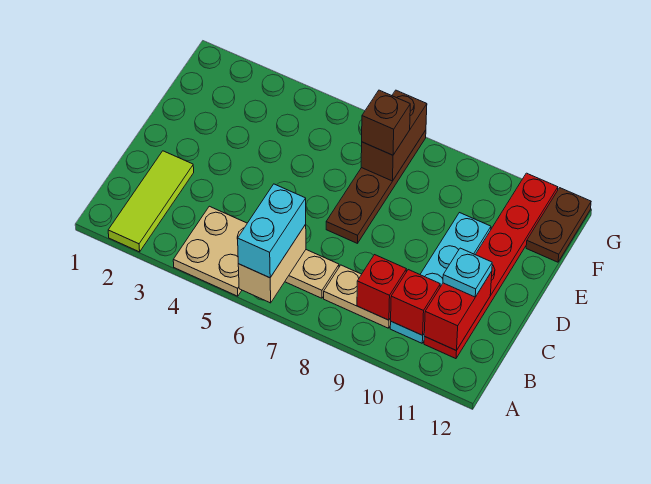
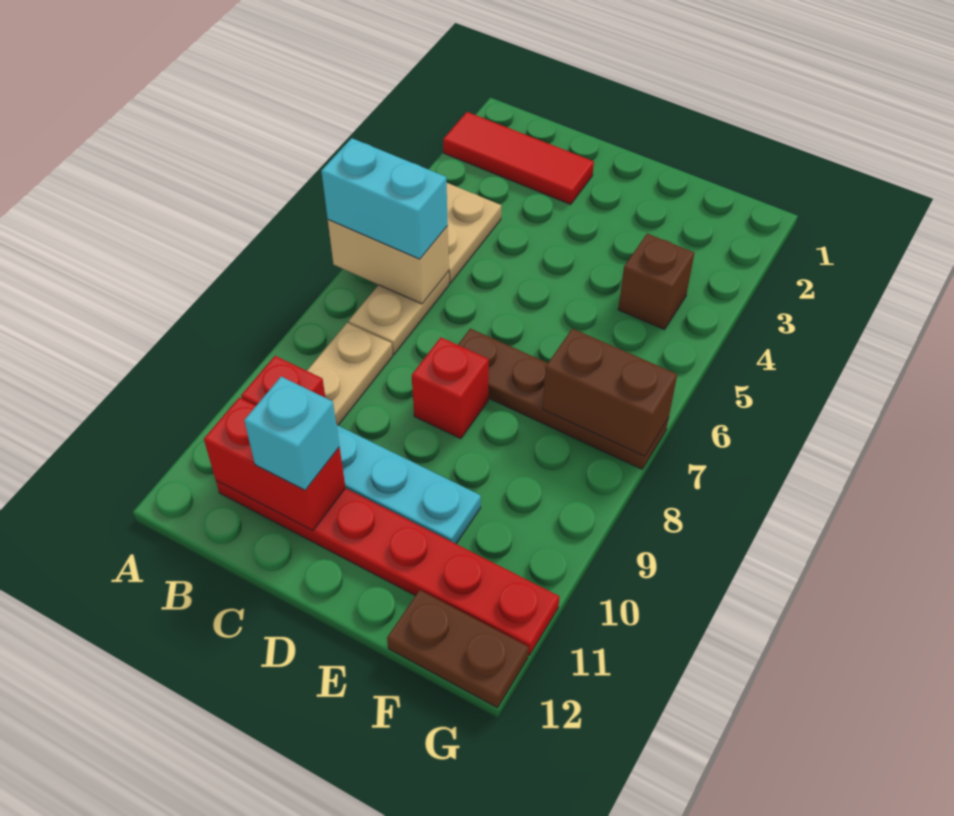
lime tile A2:C2 level 1 -> red tile A2:C2 level 1
red brick B9 level 2 -> red brick D8 level 1
cyan plate C11 level 3 -> cyan brick C11 level 3
brown brick F7 level 3 -> brown brick F4 level 1

